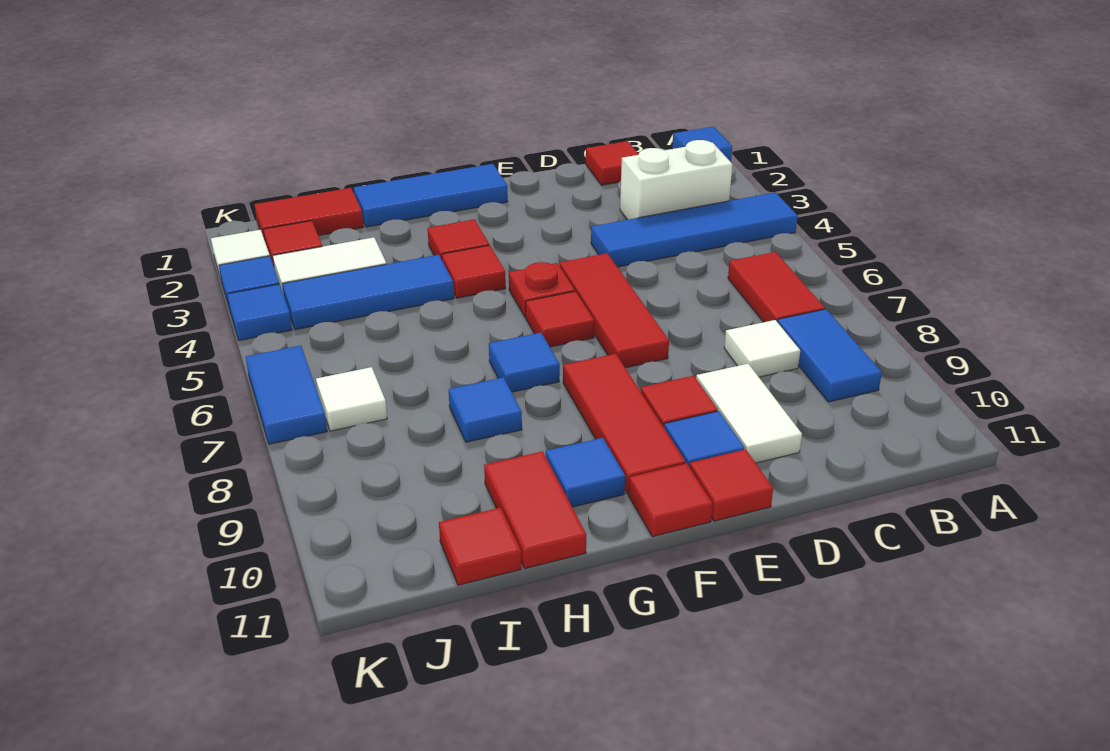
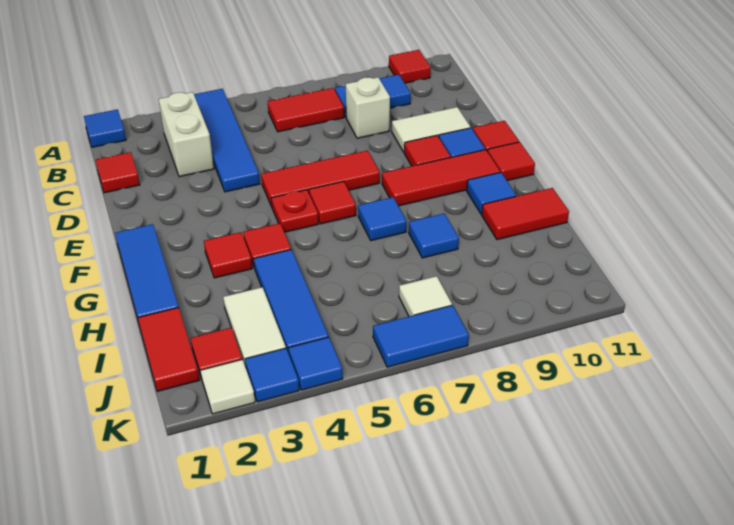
white tile C8 level 1 -> white brick C8 level 1
red tile I11 level 1 -> red tile A10 level 1

